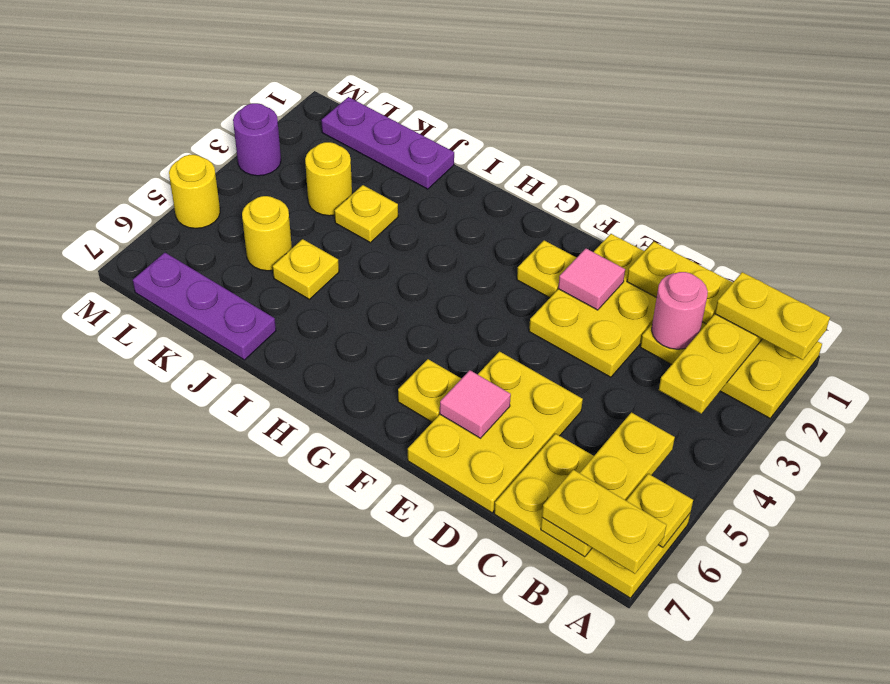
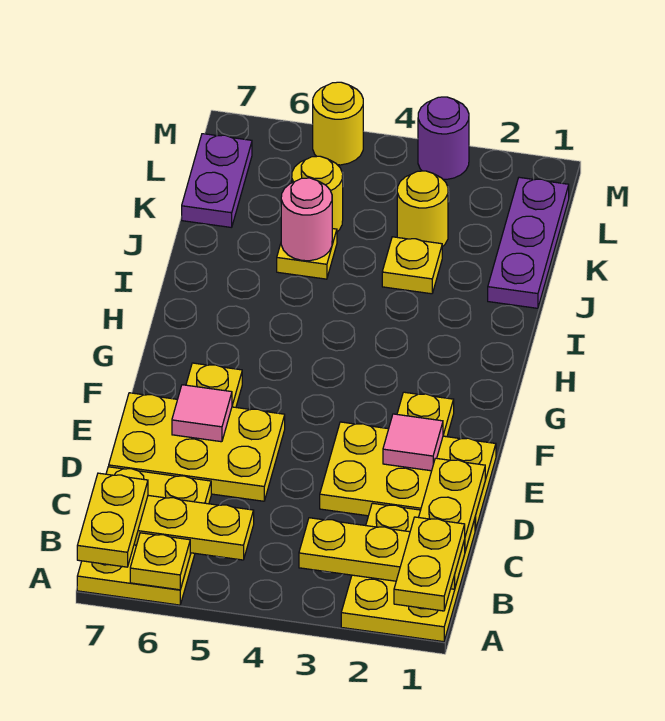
pink round brick C2 level 2 -> pink round brick J5 level 2
purple plate J7:L7 level 1 -> purple plate K7:L7 level 1

